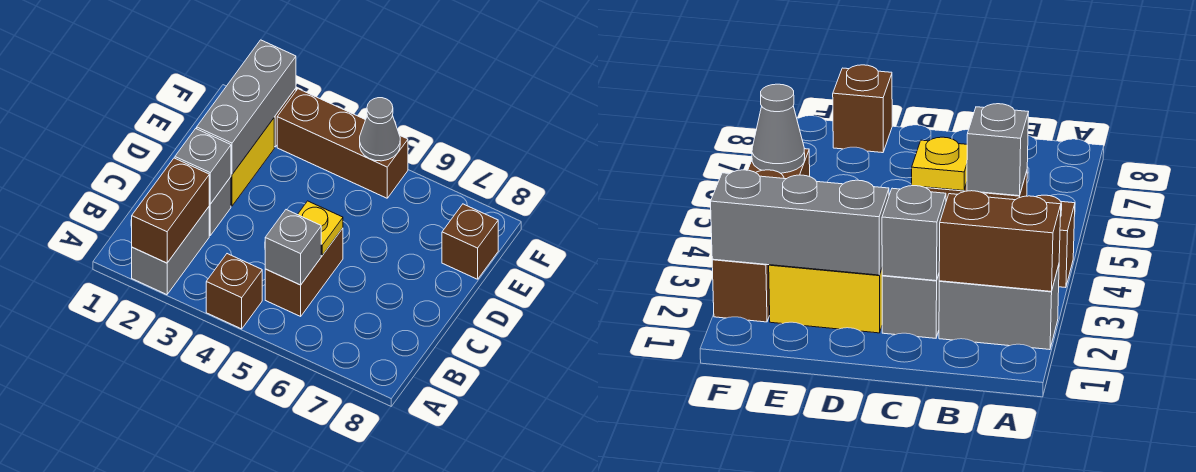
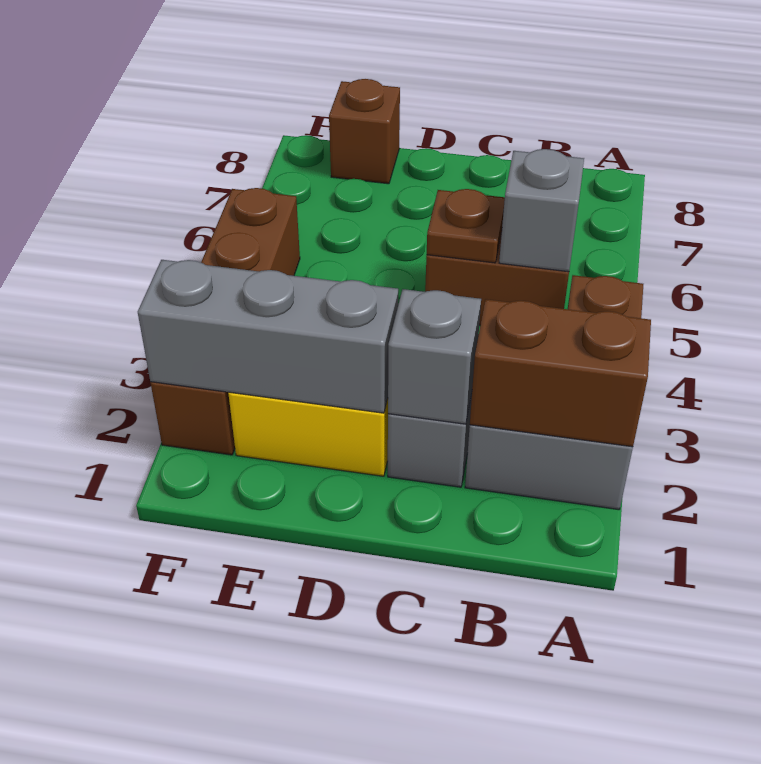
yellow plate C5 level 2 -> brown plate C5 level 2
grey cone F5 level 2 -> none

